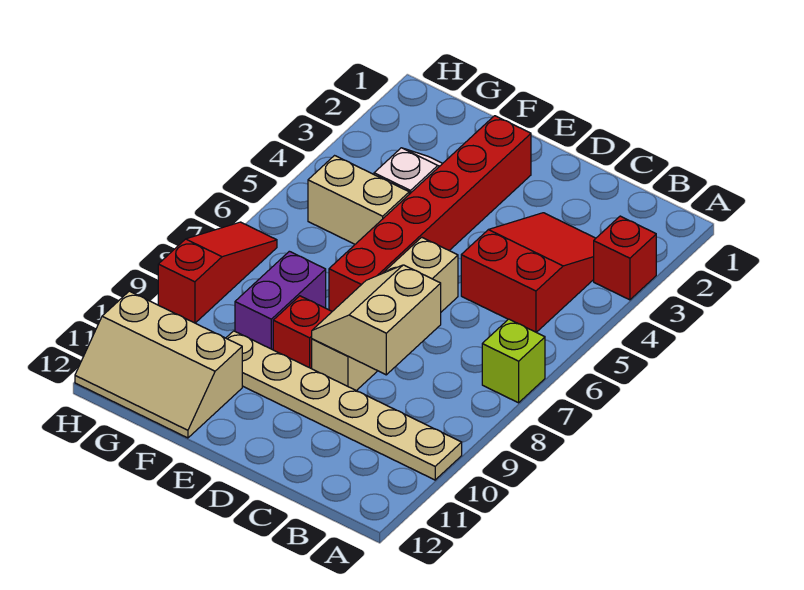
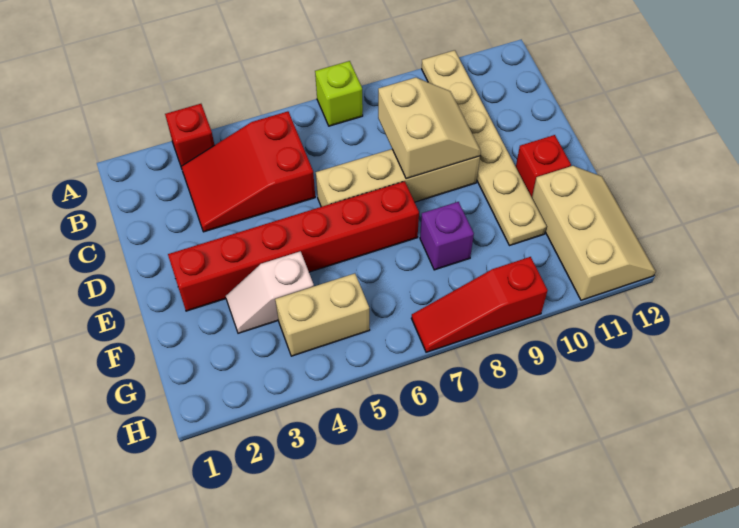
tan slope C8:D9 level 2 top C -> tan slope C8:D9 level 2 top 8
red brick E9 level 1 -> red brick E11 level 1
tan brick F5:G5 level 1 -> tan brick G4:G5 level 1
purple brick F8:F9 level 1 -> purple brick F8 level 1

